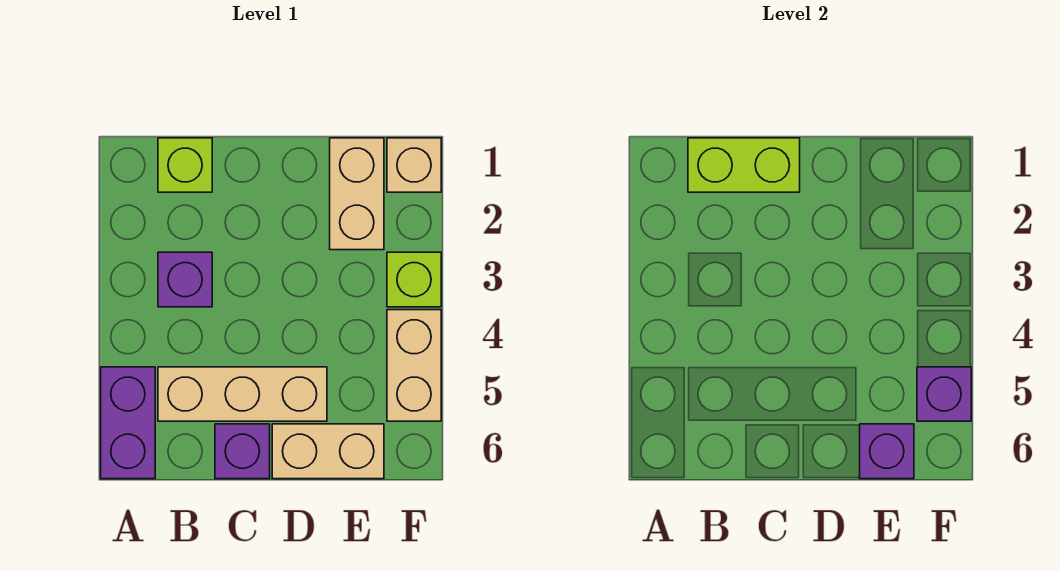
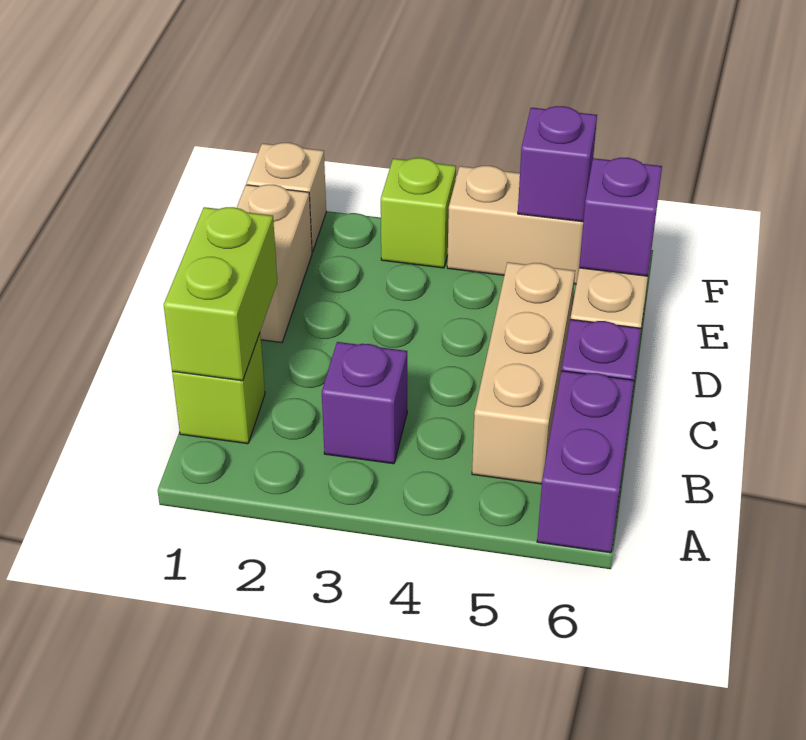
purple brick A5:A6 level 1 -> purple brick A6:B6 level 1
tan brick E1:E2 level 1 -> tan brick D1:E1 level 1

